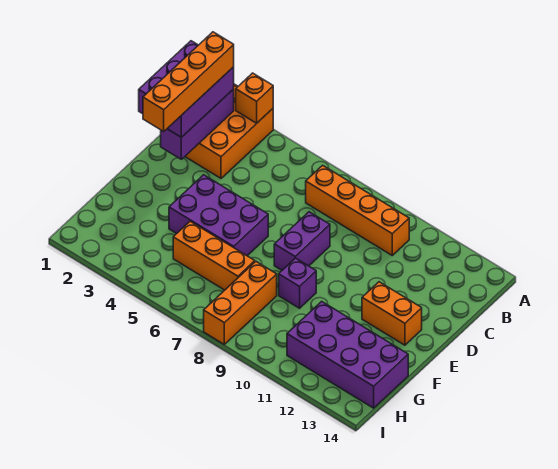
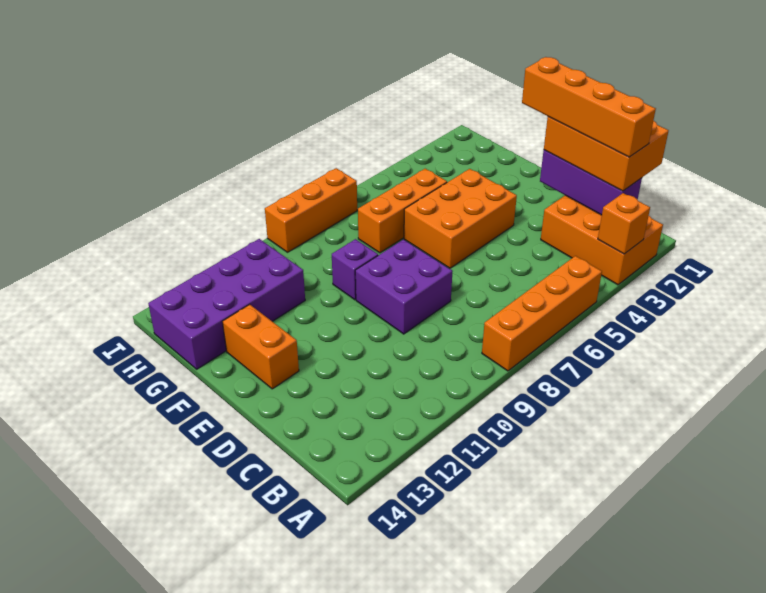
purple brick B1:D2 level 3 -> orange brick B1:D2 level 3
orange brick B7:B10 level 1 -> orange brick A5:A8 level 1
purple brick D8:E8 level 1 -> purple brick D8:E9 level 1
purple brick E4:F6 level 1 -> orange brick E4:F6 level 1
orange brick E12:E13 level 1 -> orange brick E13:F13 level 1
orange brick G8:I8 level 1 -> orange brick I7:I9 level 1

